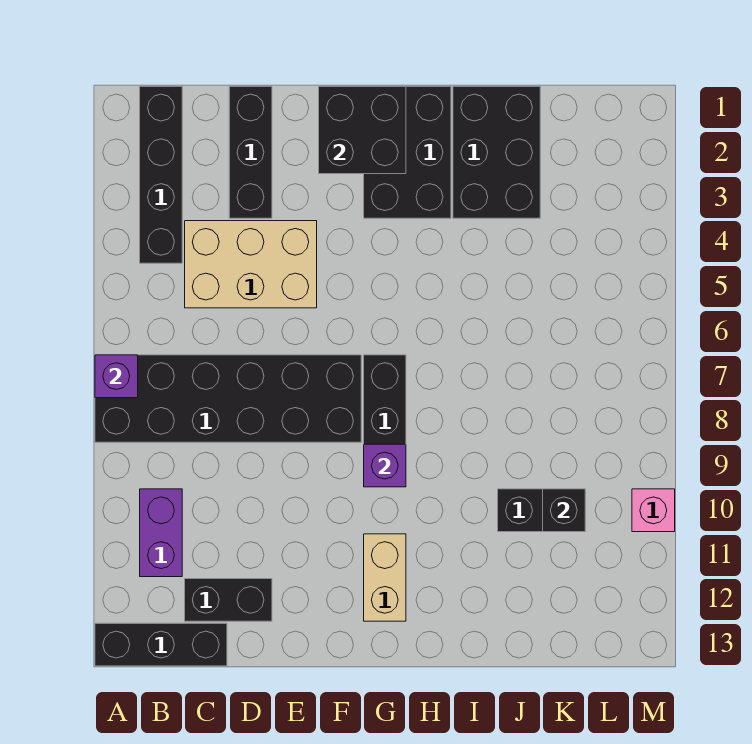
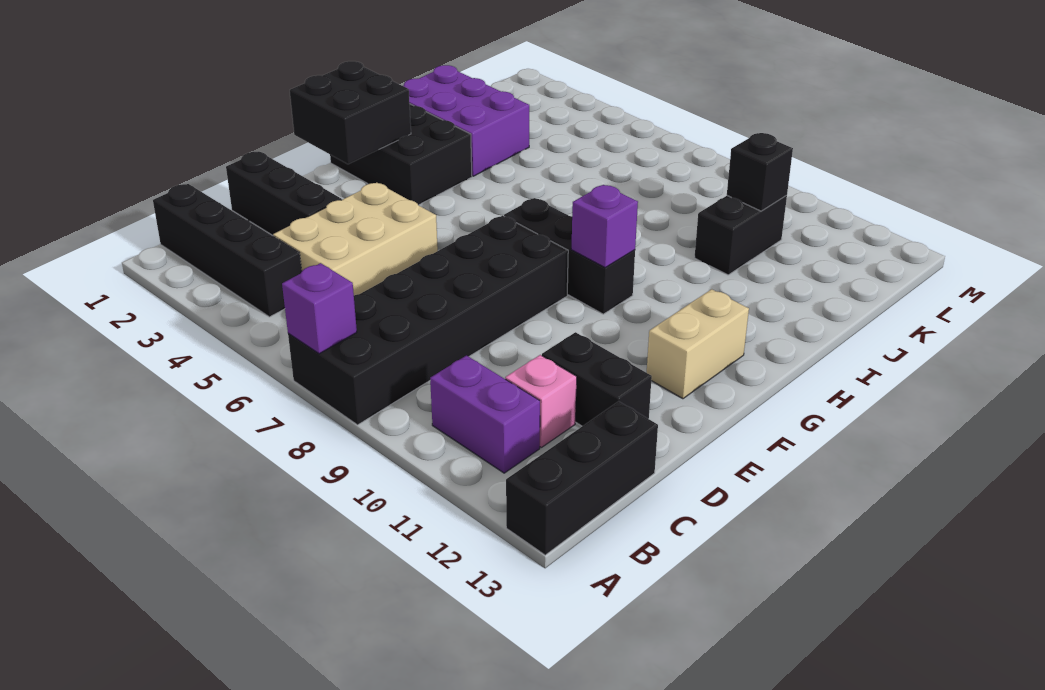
black brick C12:D12 level 1 -> black brick D11:D12 level 1
tan brick G11:G12 level 1 -> tan brick F12:G12 level 1
black brick I1:J3 level 1 -> purple brick I1:J3 level 1
pink brick M10 level 1 -> pink brick C11 level 1

